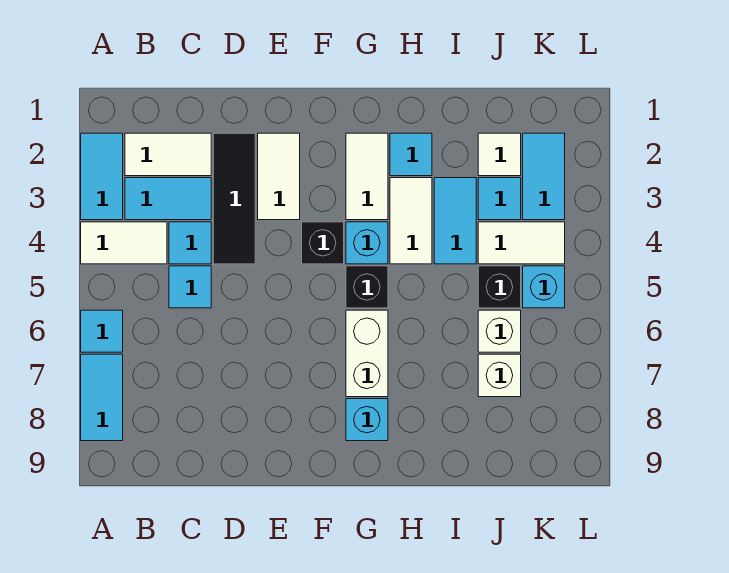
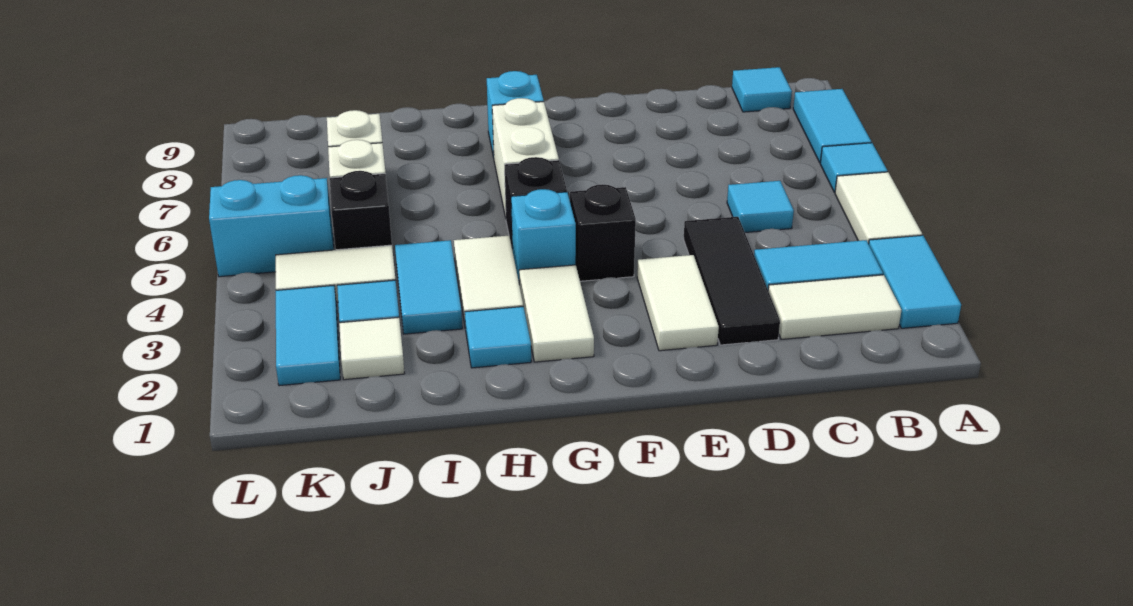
white tile A4:B4 level 1 -> white tile A4:A5 level 1
cyan tile C4 level 1 -> cyan tile B9 level 1
cyan brick K5 level 1 -> cyan brick K5:L5 level 1

